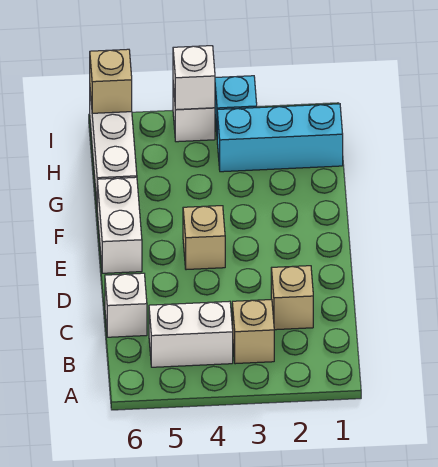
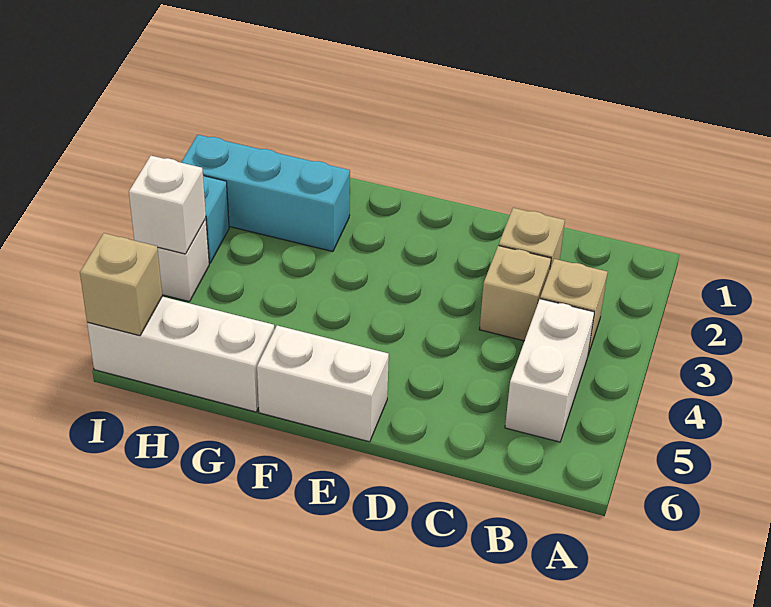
white brick C6 level 1 -> none
tan brick E4 level 1 -> tan brick C3 level 1
cyan brick H1:H3 level 1 -> cyan brick G2:I2 level 1

